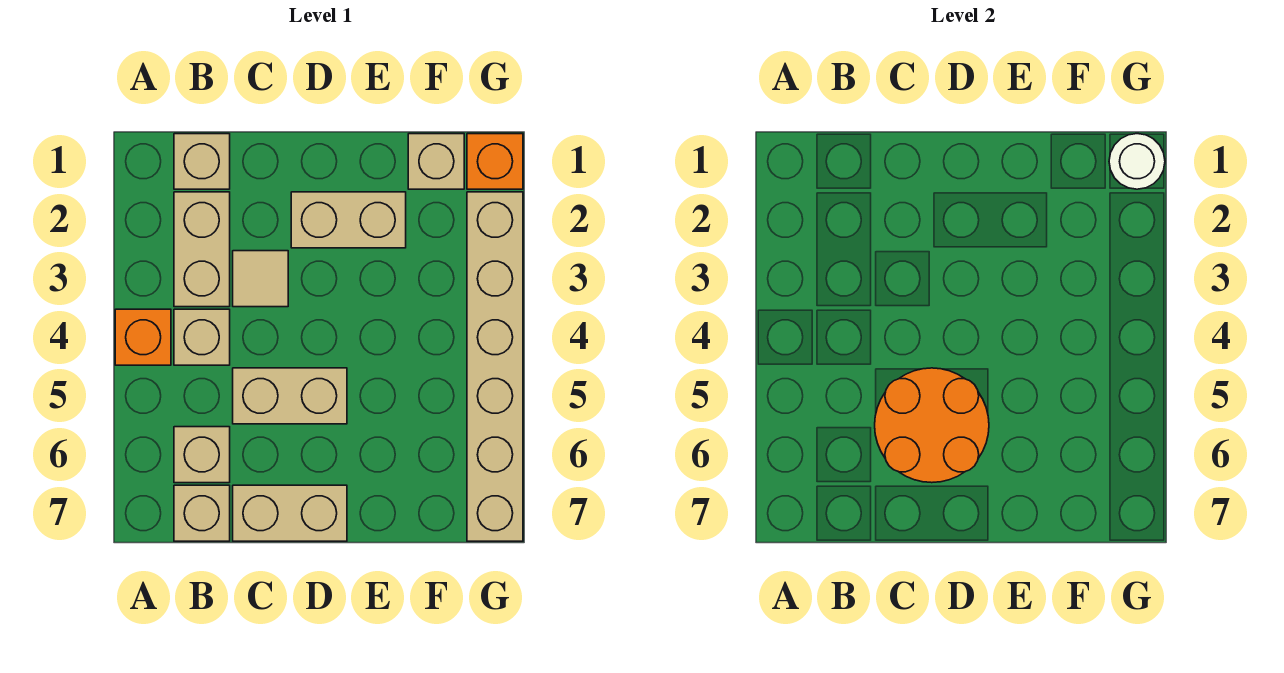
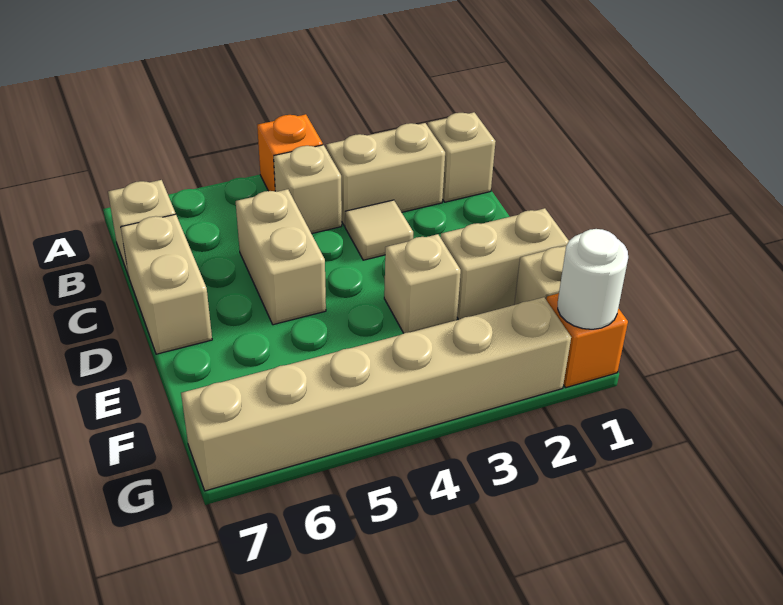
tan brick B6 level 1 -> tan brick E3 level 1
orange round brick C5:D6 level 2 -> none
tan brick D2:E2 level 1 -> tan brick E1:E2 level 1

